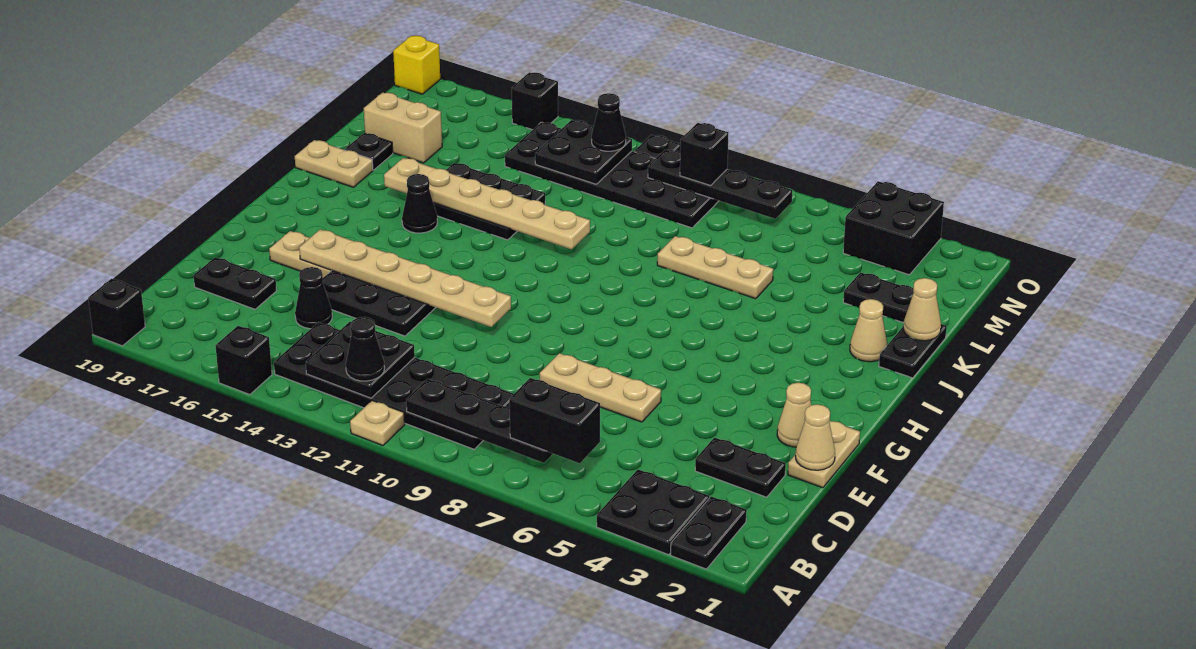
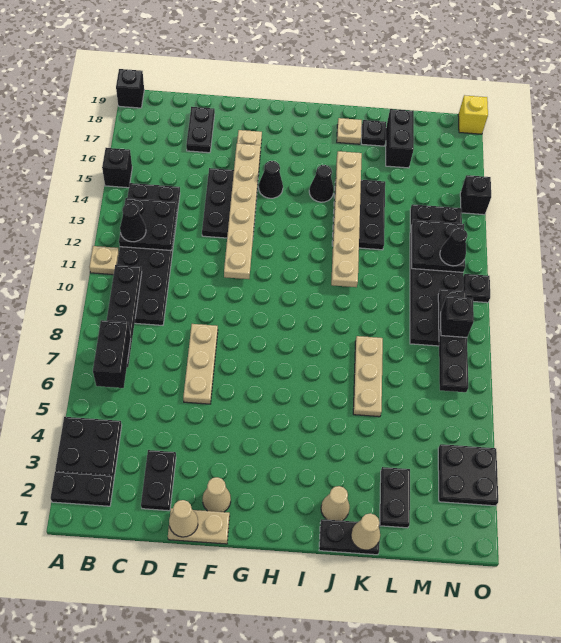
black cone D15 level 1 -> black cone G15 level 1
tan plate J18:J19 level 1 -> tan plate J18 level 1
tan brick L17:L18 level 1 -> black brick L17:L18 level 1
black brick N3:O4 level 1 -> black plate N3:O4 level 1

